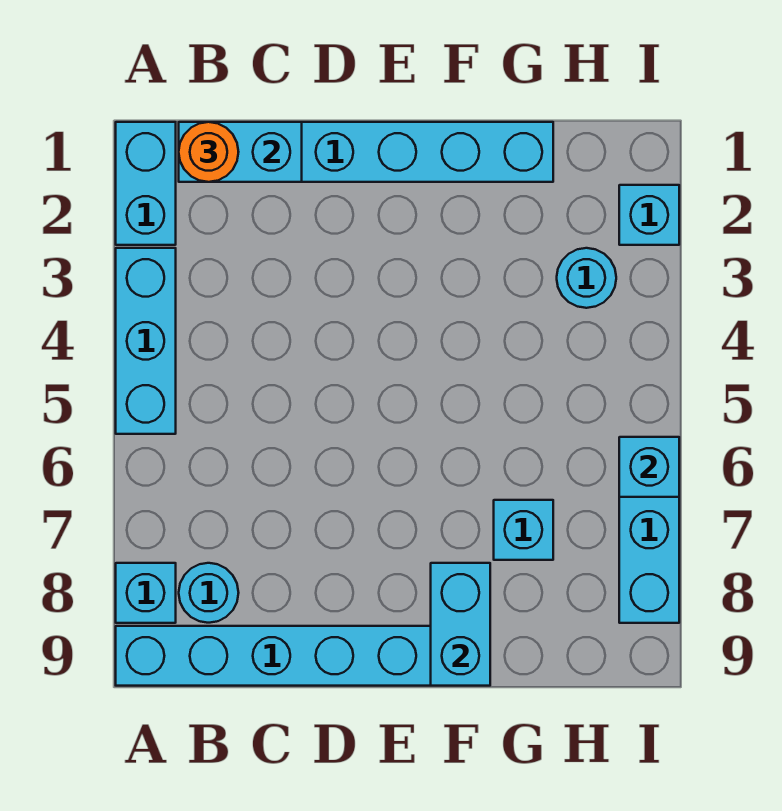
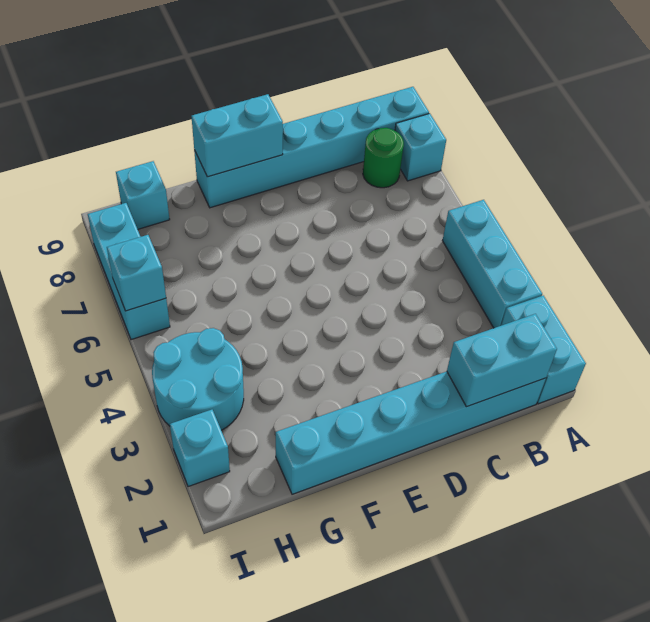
orange round brick B1 level 3 -> none
cyan round brick B8 level 1 -> green round brick B8 level 1
cyan brick F8:F9 level 2 -> cyan brick E9:F9 level 2
cyan brick G7 level 1 -> cyan brick H9 level 1
cyan round brick H3 level 1 -> cyan round brick H3:I4 level 1

